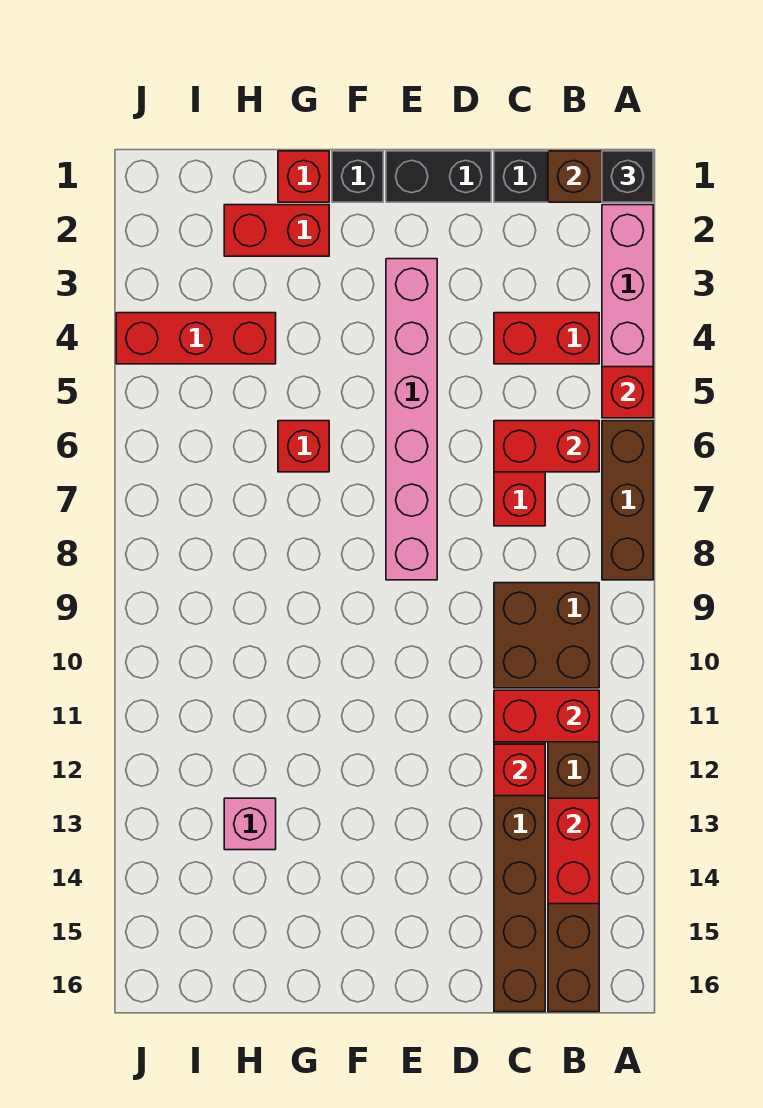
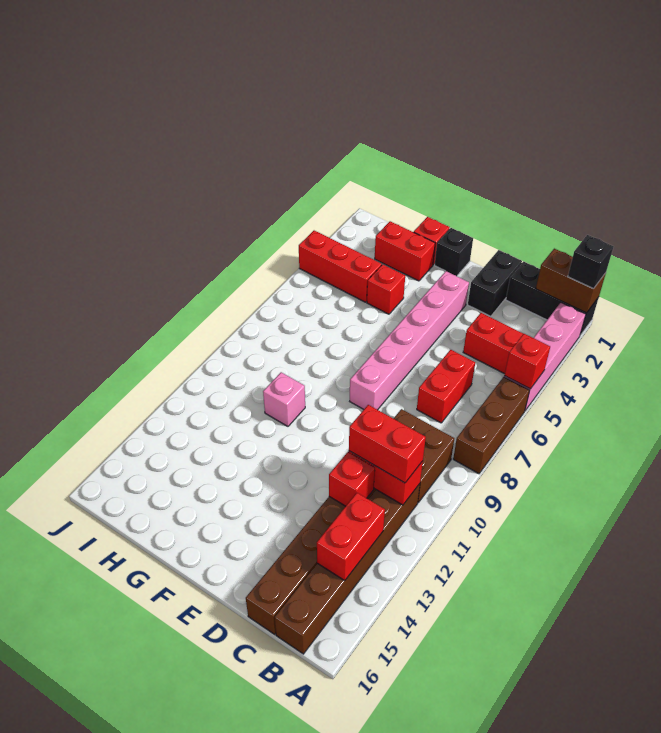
red brick B6:C6 level 2 -> red brick B11:C11 level 3
black brick D1:E1 level 1 -> black brick D1:D2 level 1
red brick G6 level 1 -> red brick G4 level 1
pink brick H13 level 1 -> pink brick G10 level 1

